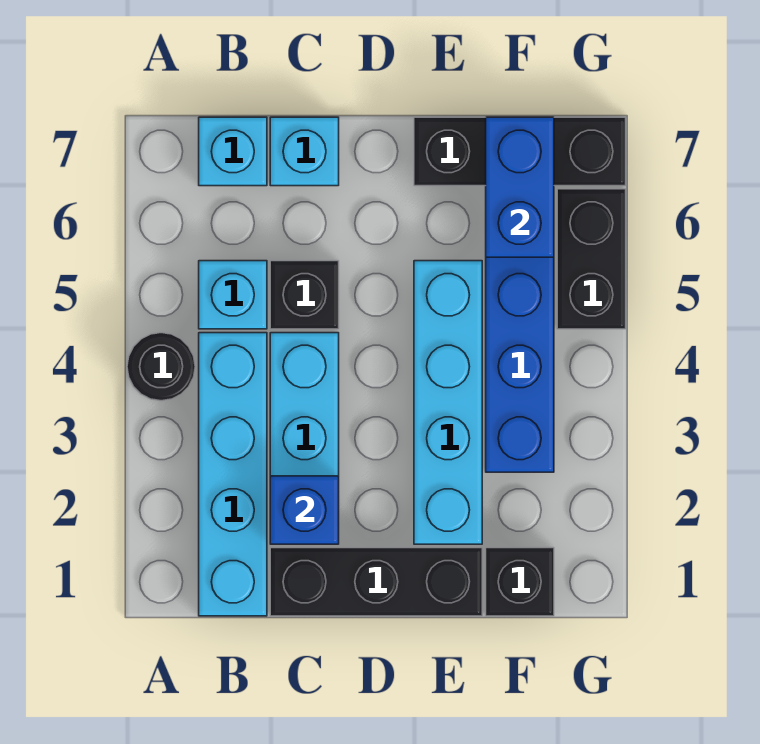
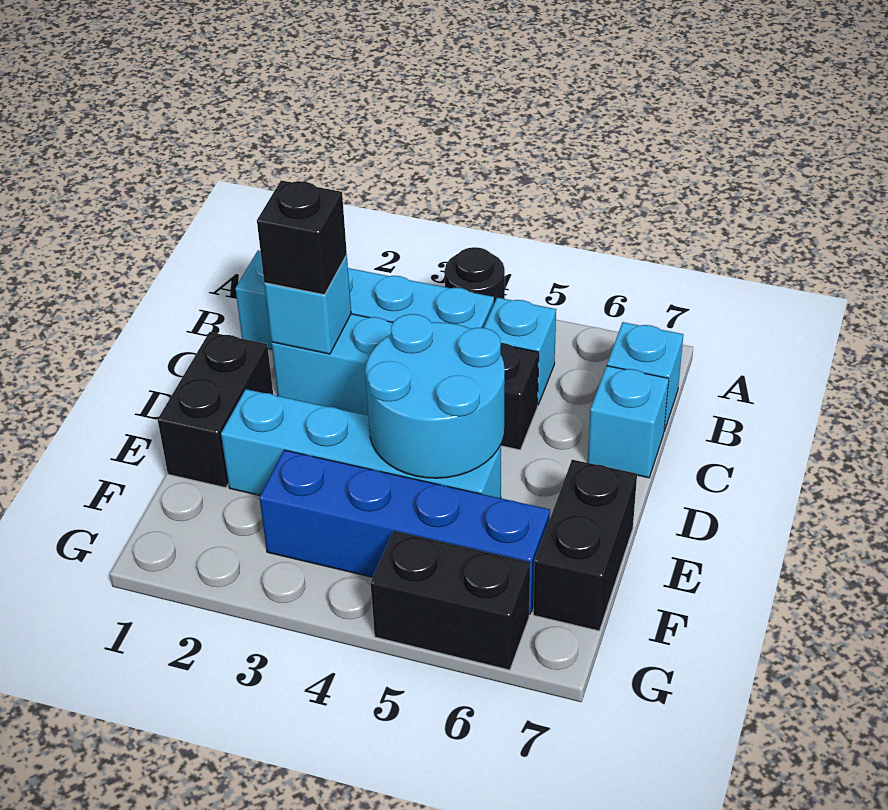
black brick C1:E1 level 1 -> black brick D1:E1 level 1
blue brick C2 level 2 -> cyan brick C2 level 2
none -> cyan round brick D4:E5 level 2
black brick E7:G7 level 1 -> black brick E7:F7 level 1
black brick F1 level 1 -> black brick C2 level 3
blue brick F6:F7 level 2 -> none

